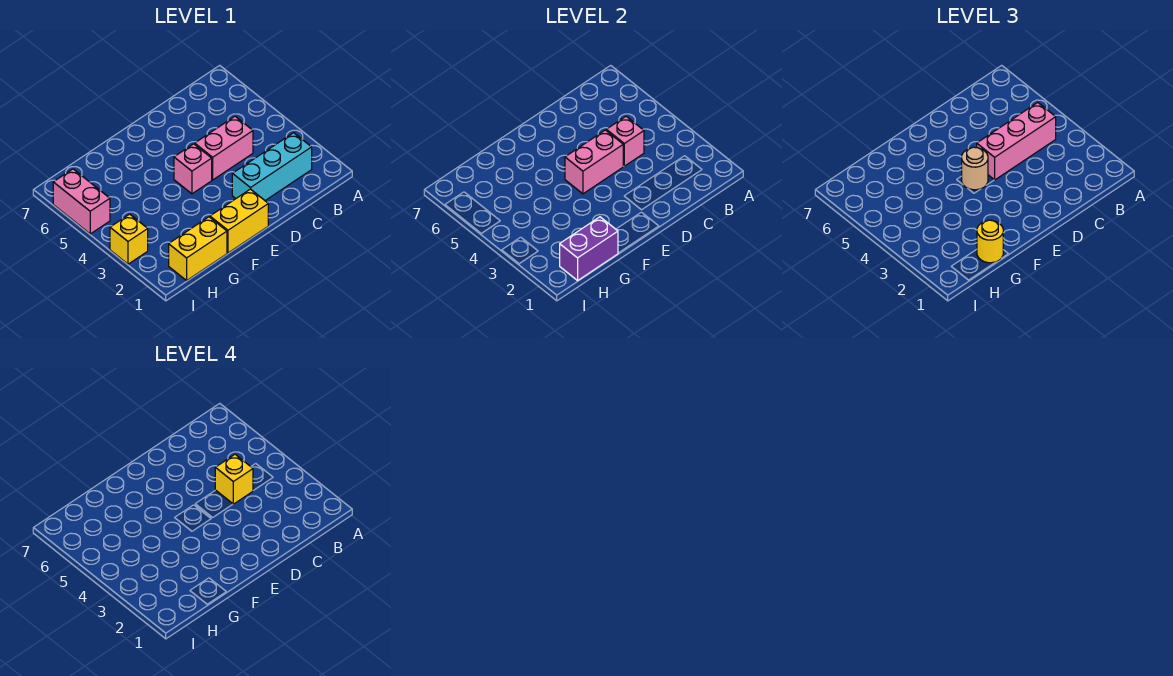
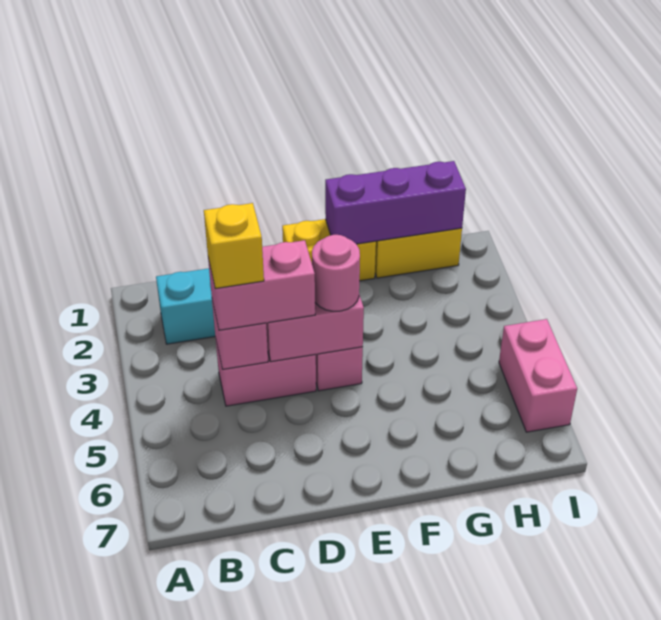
pink brick B4:D4 level 3 -> pink brick C4:D4 level 3
tan round brick E4 level 3 -> pink round brick E4 level 3
purple brick G1:H1 level 2 -> purple brick F1:H1 level 2
yellow round brick G1 level 3 -> none
yellow brick I3 level 1 -> none

